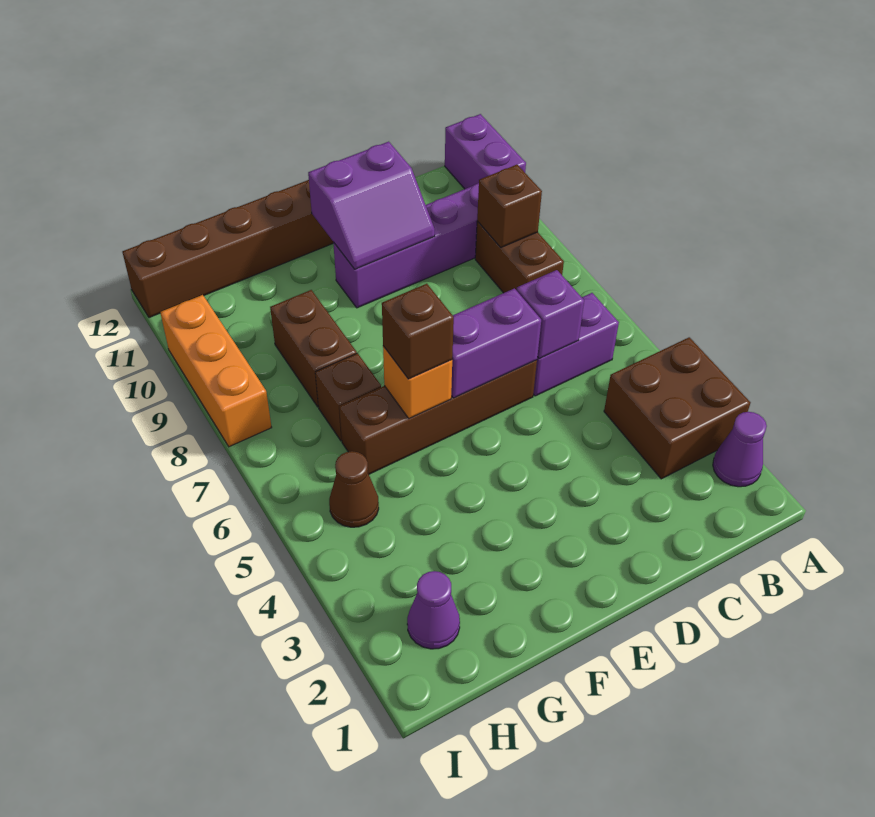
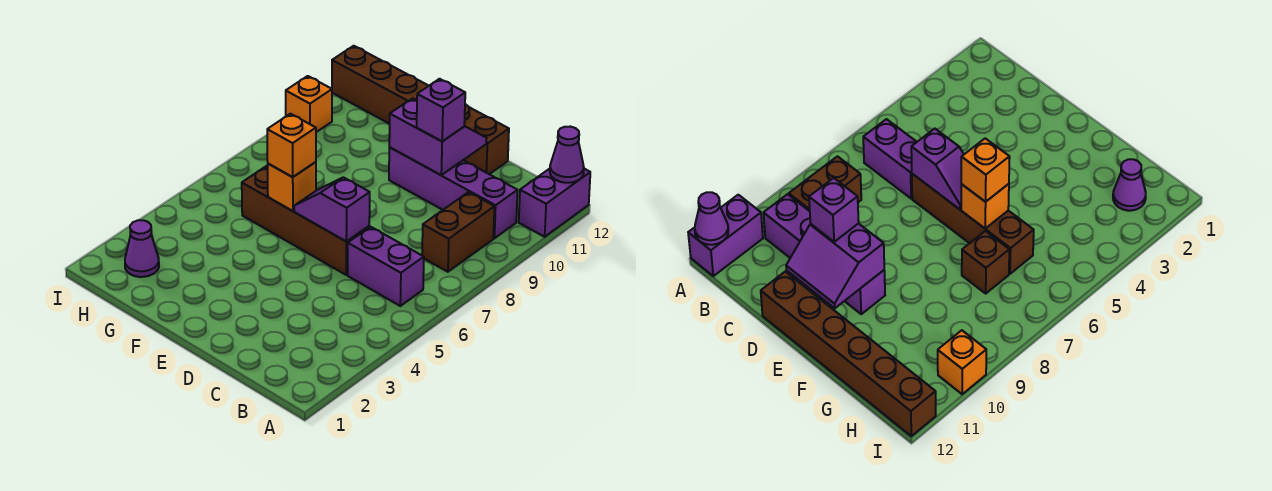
purple cone A2 level 1 -> purple cone A12 level 2
brown brick A3:B4 level 1 -> none
brown brick B9 level 2 -> none
purple brick C6 level 2 -> purple brick D10 level 3
purple brick D6:E6 level 2 -> purple slope D6:E6 level 2 top D
purple slope D10:E11 level 2 top 11 -> purple slope D10:E11 level 2 top 10
brown brick F6 level 3 -> orange brick F6 level 3
brown brick G8:G9 level 1 -> none
brown cone H5 level 1 -> none
orange brick I8:I10 level 1 -> orange brick I10 level 1

